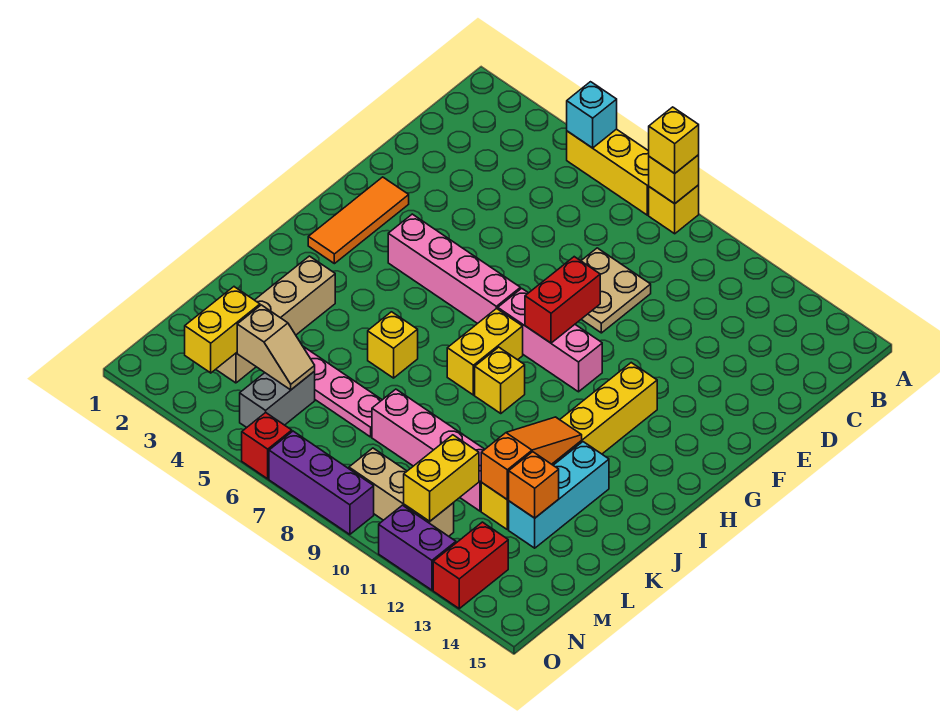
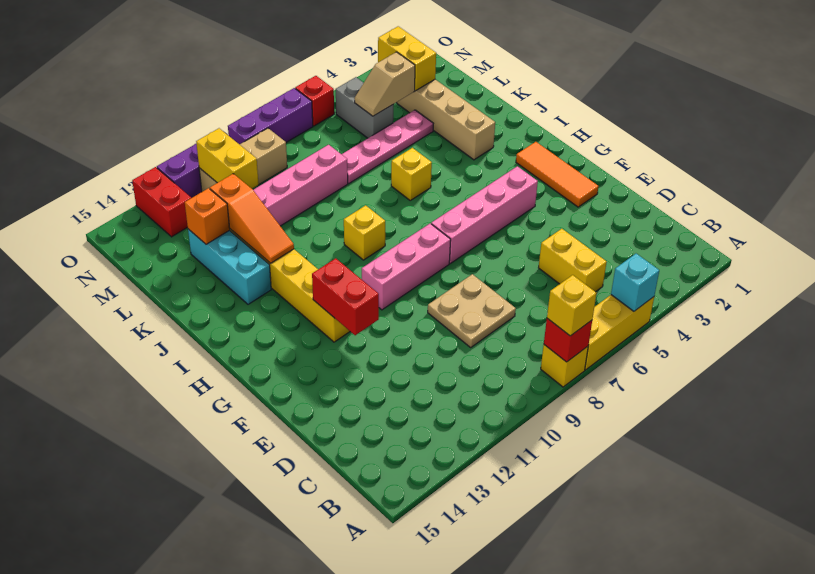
yellow brick A8 level 2 -> red brick A8 level 2
red brick F9:G9 level 2 -> red brick F12:G12 level 2
yellow brick H8:I8 level 1 -> yellow brick C5:D5 level 1

